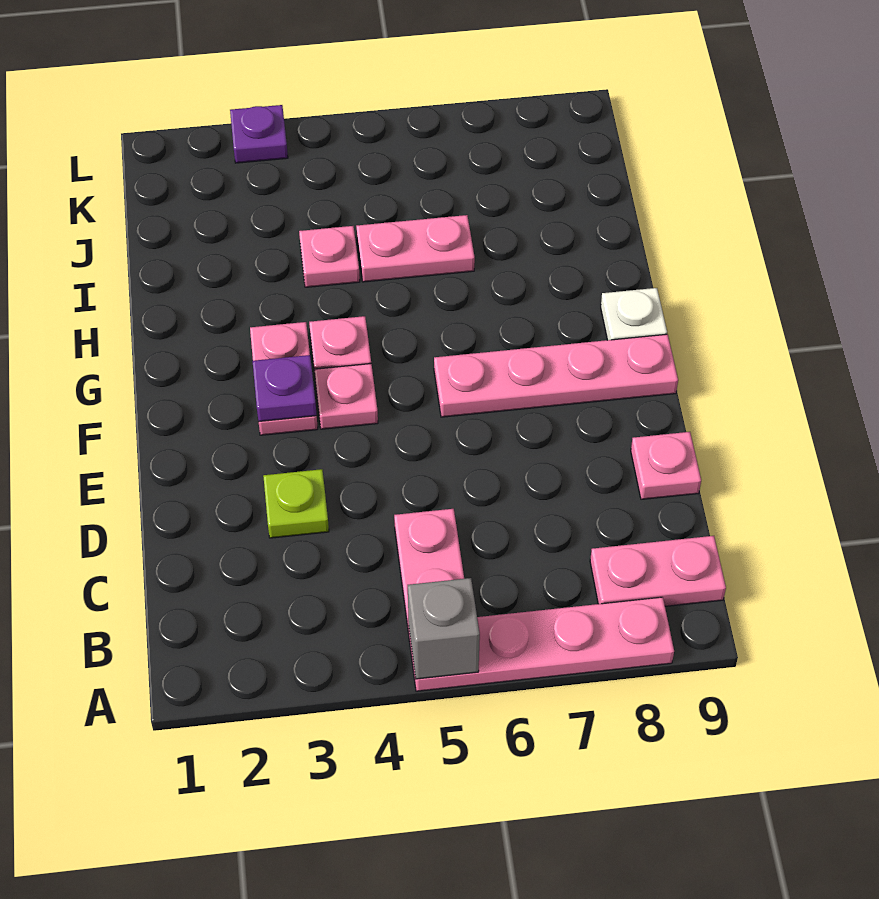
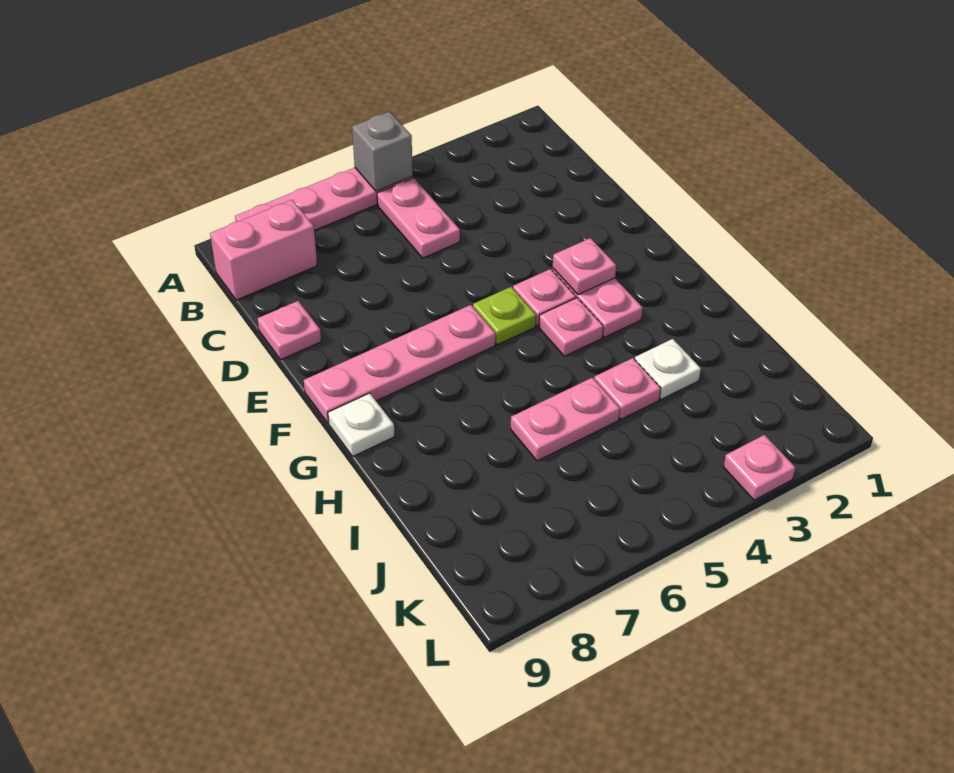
pink plate B8:B9 level 1 -> pink brick B8:B9 level 1
lime plate D3 level 1 -> lime plate F5 level 1
purple plate F3 level 2 -> pink plate F3 level 2
none -> white plate I3 level 1
purple plate L3 level 1 -> pink plate L3 level 1

